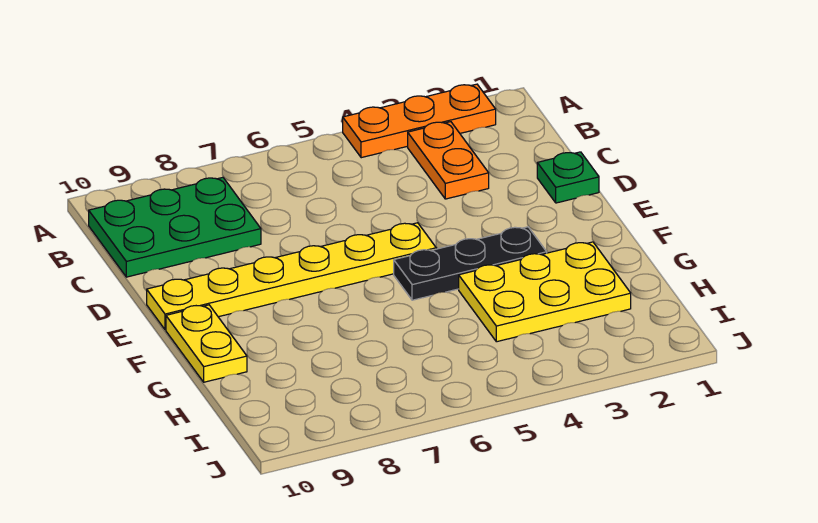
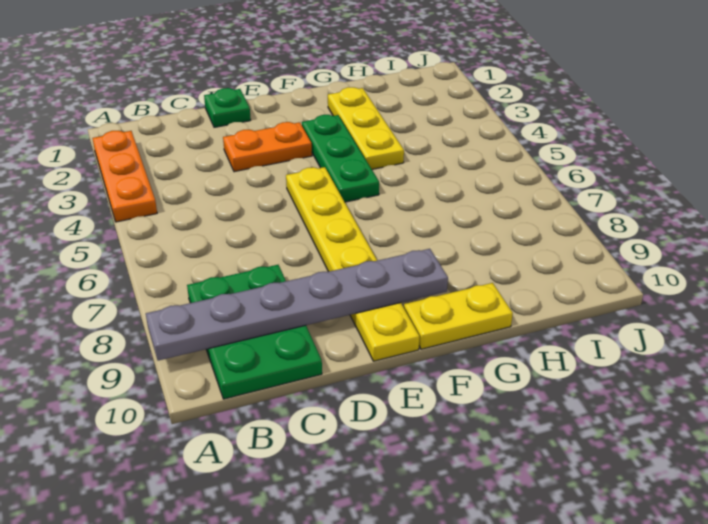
none -> grey plate A9:F9 level 2
orange plate B3:C3 level 1 -> orange plate D3:E3 level 1
black plate F3:F5 level 1 -> green plate F3:F5 level 1
yellow plate G2:H4 level 1 -> yellow plate G2:G4 level 1

